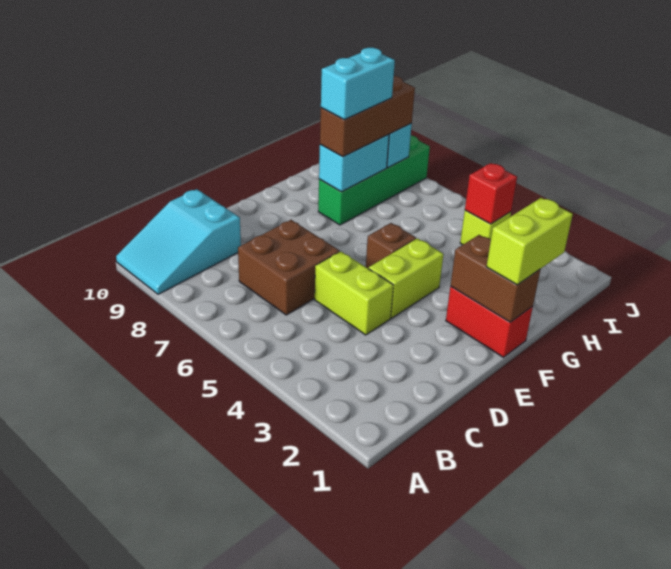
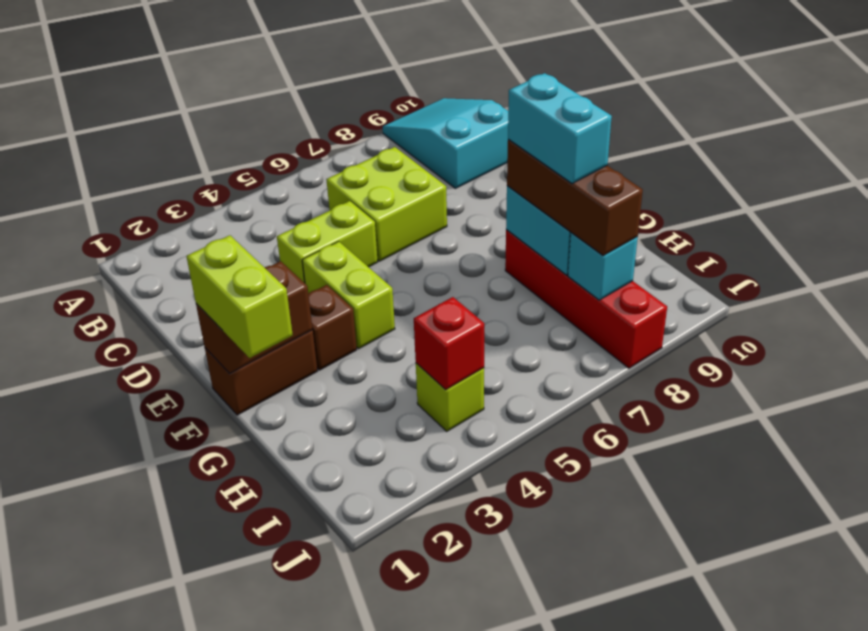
brown brick C6:D7 level 1 -> lime brick C6:D7 level 1
red brick F1:F2 level 1 -> brown brick F1:F2 level 1
brown brick F5 level 1 -> brown brick F3 level 1
green brick G8:J8 level 1 -> red brick G8:J8 level 1

